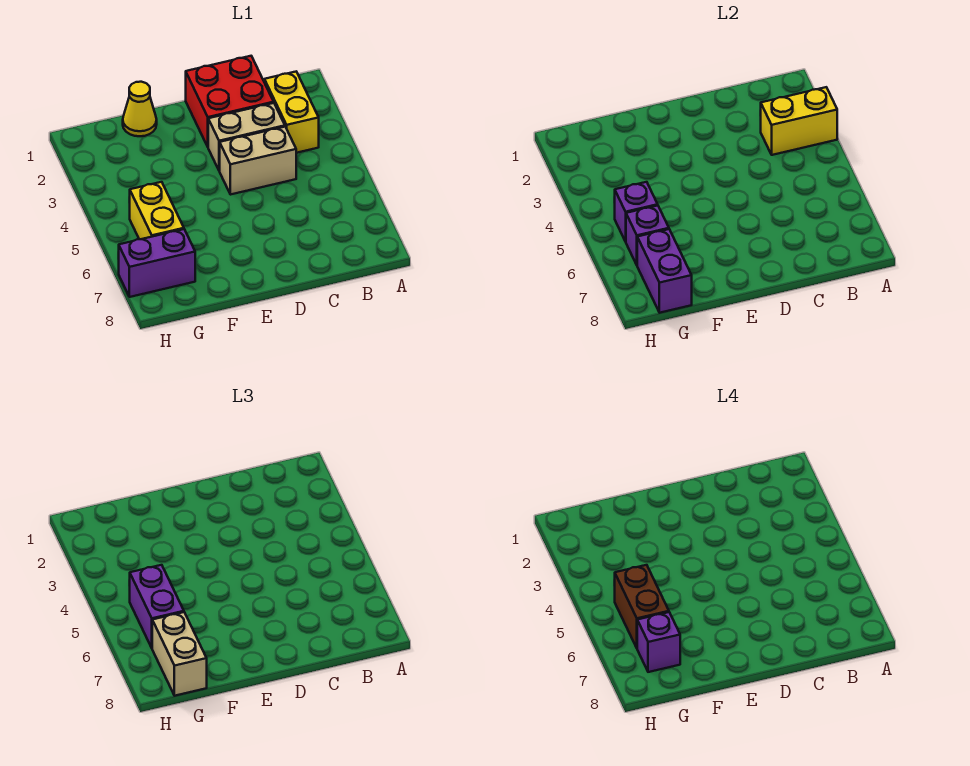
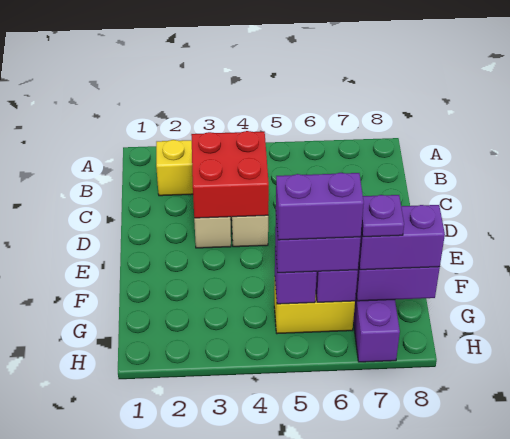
yellow brick A3:B3 level 2 -> none
red brick C1:D2 level 1 -> red brick C3:D4 level 2
yellow cone F1 level 1 -> none
brown brick G5:G6 level 4 -> purple brick G5:G6 level 4
tan brick G7:G8 level 3 -> purple brick G7:G8 level 3
purple brick G7 level 4 -> purple plate G7 level 4

